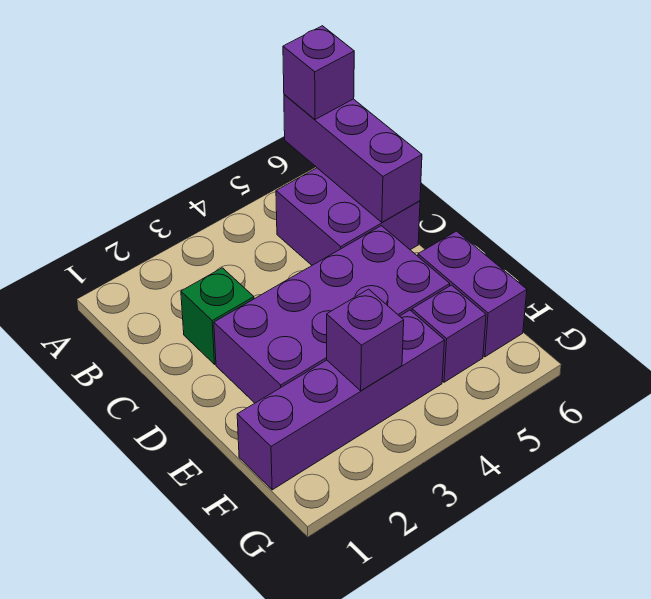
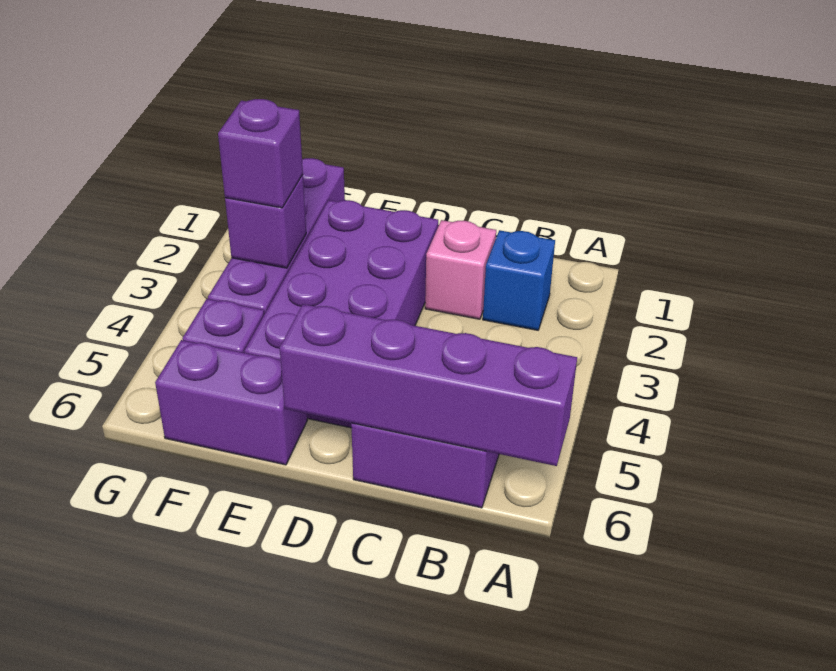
purple brick A6:C6 level 2 -> purple brick A6:D6 level 2
purple brick A6 level 3 -> purple brick F3 level 3
none -> blue brick B2 level 1
green brick C2 level 1 -> pink brick C2 level 1

